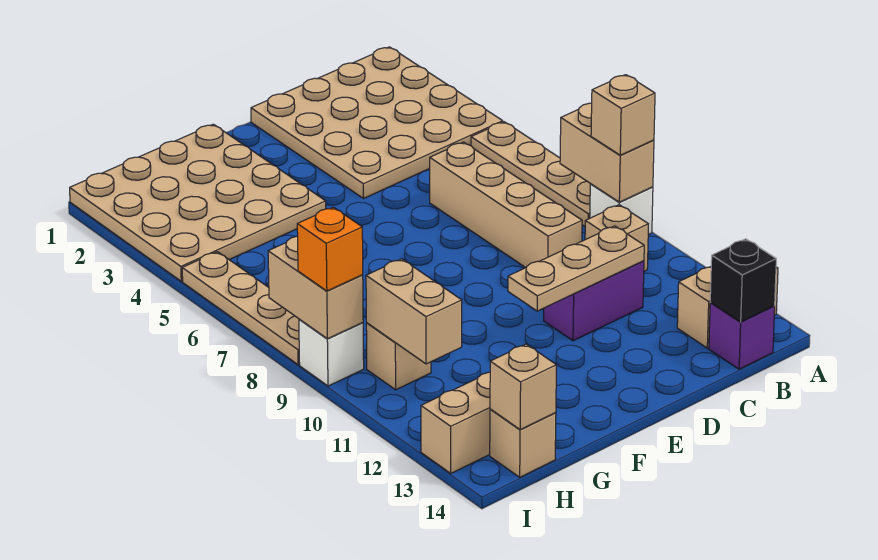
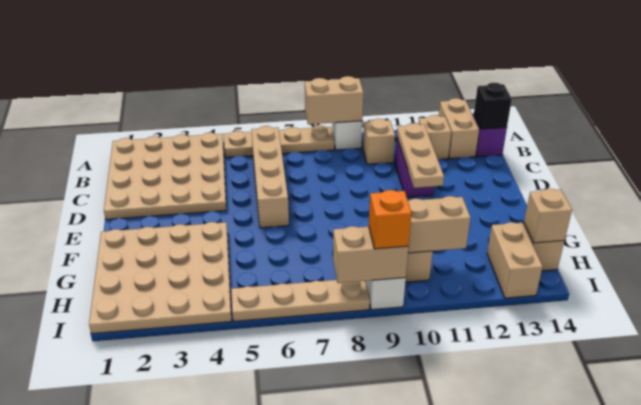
tan brick A9 level 3 -> tan brick B12 level 1
tan brick C6:C9 level 1 -> tan brick B6:E6 level 1

